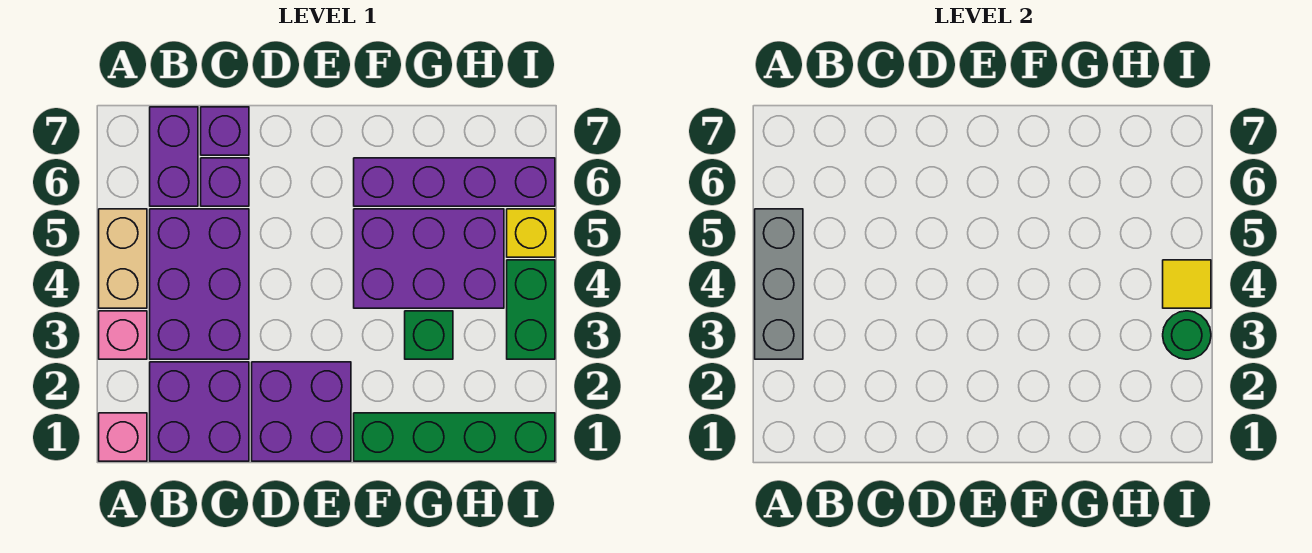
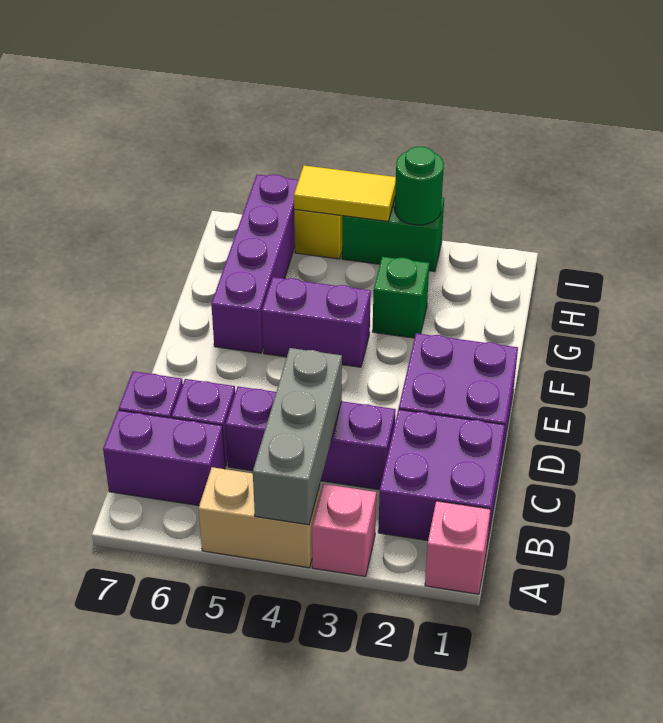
grey brick A3:A5 level 2 -> grey brick A4:C4 level 2
purple brick B3:C5 level 1 -> purple brick C3:C5 level 1
green brick F1:I1 level 1 -> none
purple brick F4:H5 level 1 -> purple brick F4:F5 level 1
yellow tile I4 level 2 -> yellow tile I4:I5 level 2

